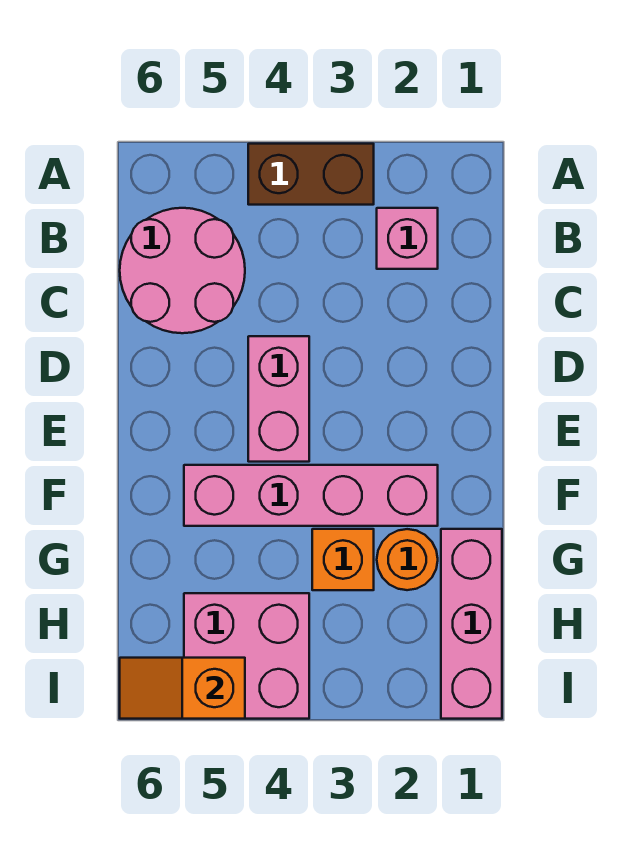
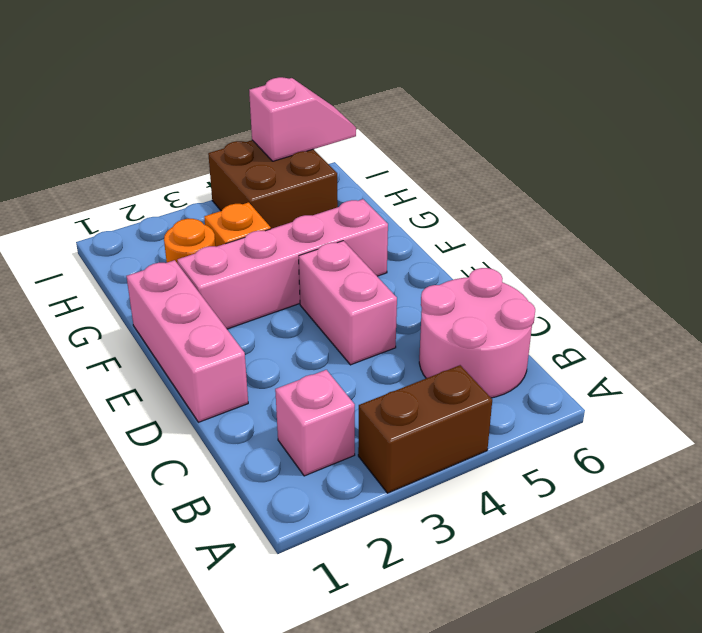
pink brick G1:I1 level 1 -> pink brick D1:F1 level 1
pink brick H4:I5 level 1 -> brown brick H4:I5 level 1
orange slope I5:I6 level 2 top 5 -> pink slope I5:I6 level 2 top 5

